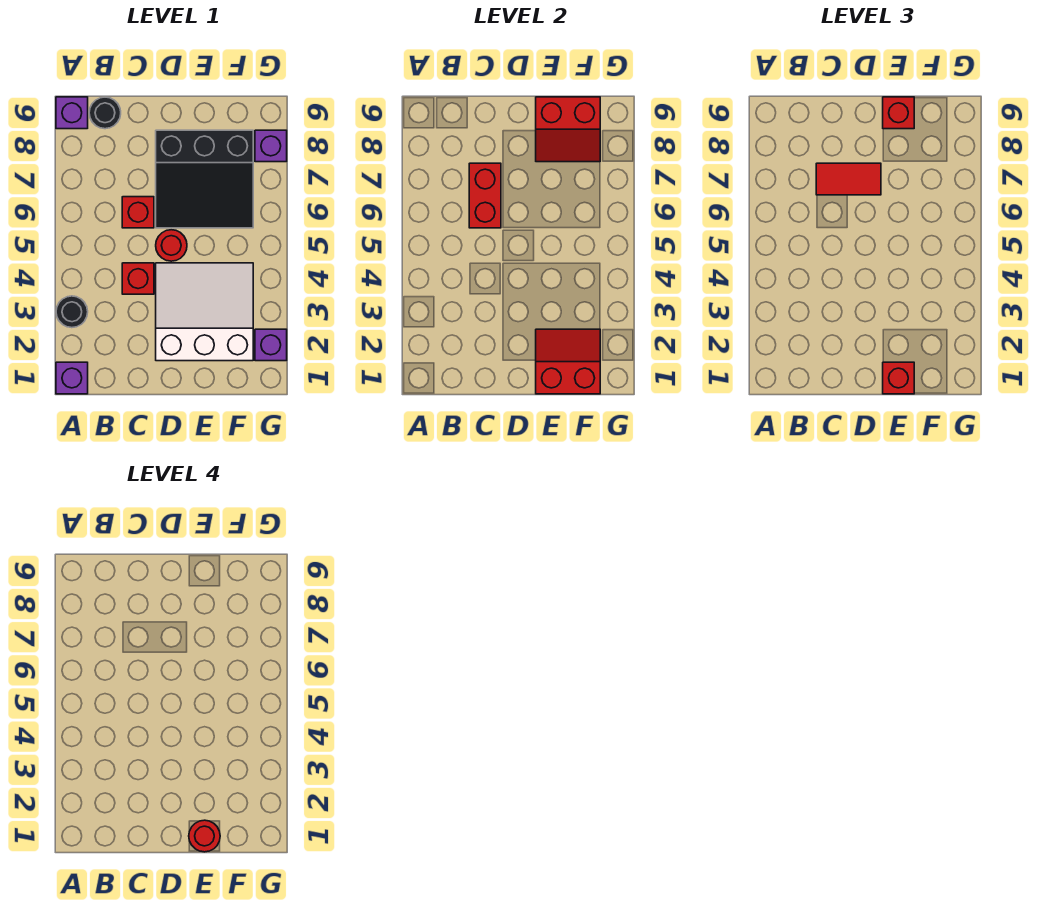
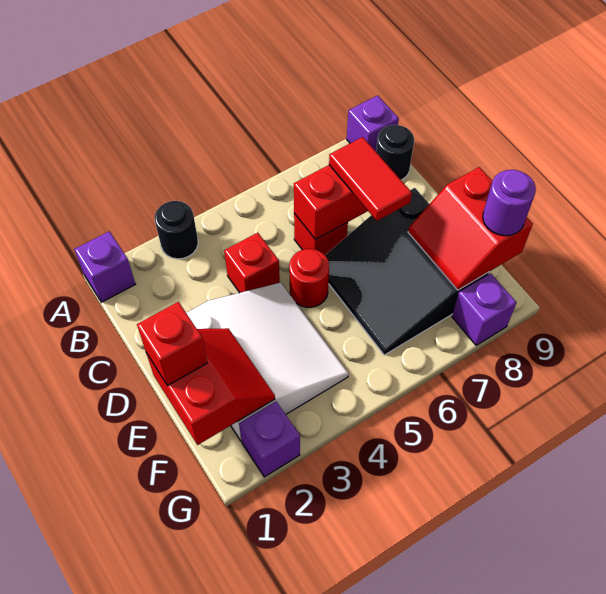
red round brick E1 level 4 -> none
red brick E9 level 3 -> none
none -> purple round brick F9 level 3

